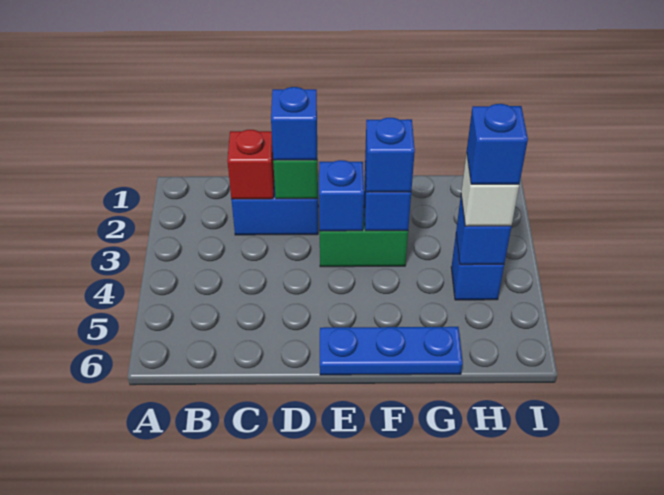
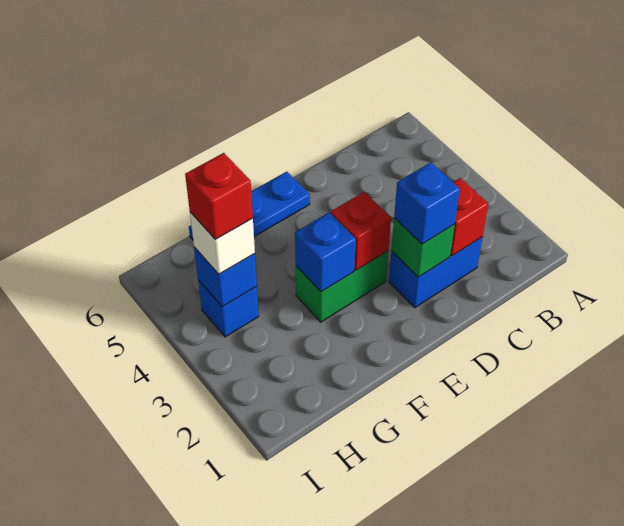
blue brick E3 level 2 -> red brick E3 level 2
blue brick F3 level 3 -> none
blue brick H4 level 4 -> red brick H4 level 4

